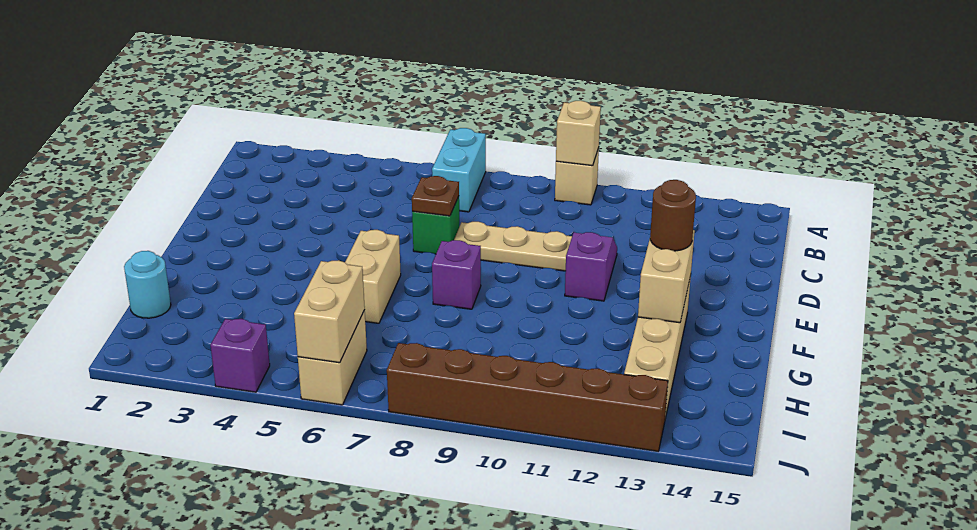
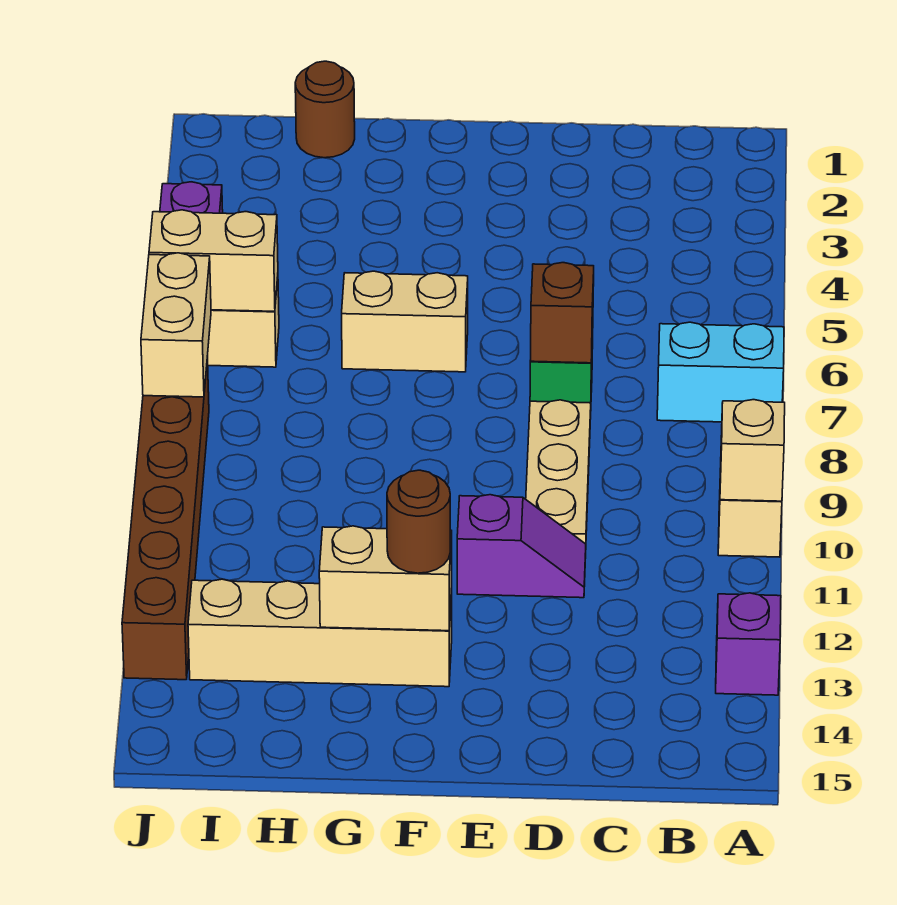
brown plate D7 level 2 -> brown brick D7 level 2
purple brick F8 level 1 -> purple brick A13 level 1
cyan round brick H1 level 1 -> brown round brick H1 level 1
none -> tan brick J7:J8 level 2

